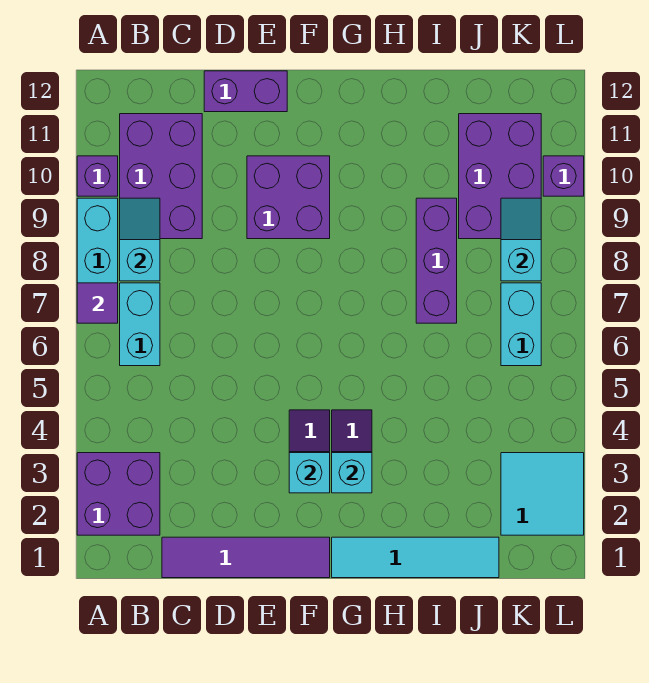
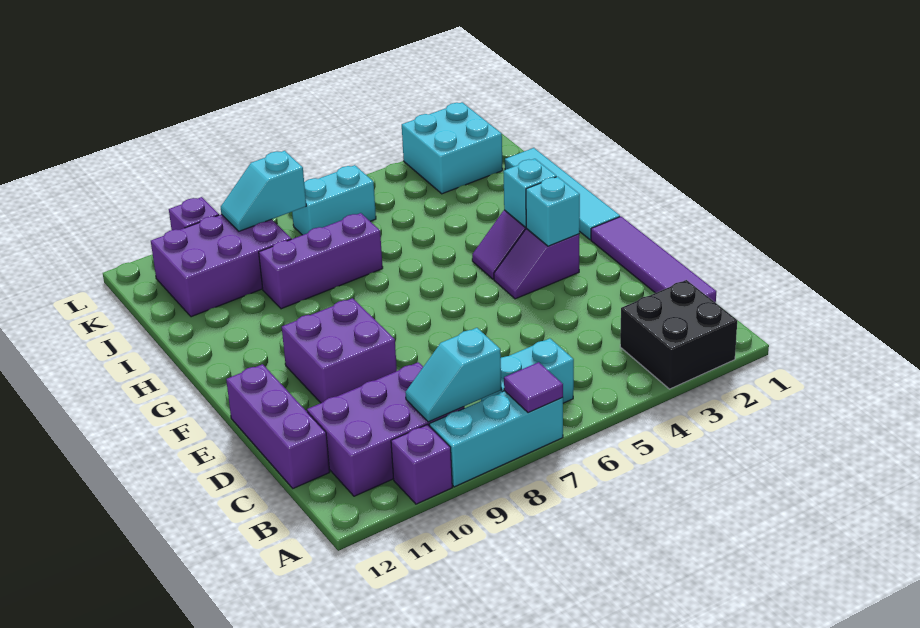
purple brick A2:B3 level 1 -> black brick A2:B3 level 1
purple brick D12:E12 level 1 -> purple brick C12:E12 level 1
cyan tile K2:L3 level 1 -> cyan brick K2:L3 level 1

